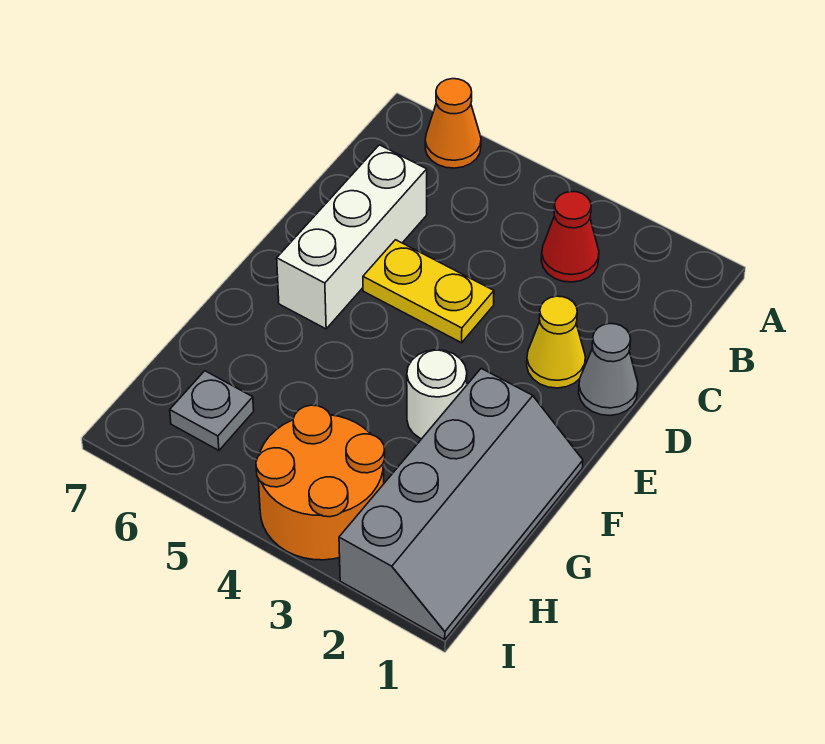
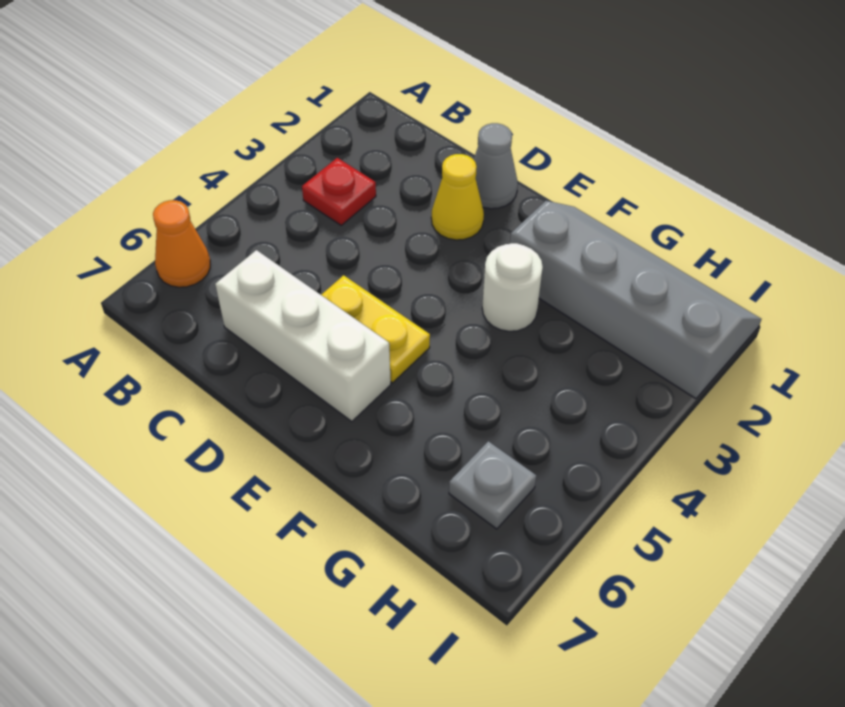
red cone B3 level 1 -> red plate B3 level 1
yellow plate D4:D5 level 1 -> yellow plate D5:E5 level 1
orange round brick H3:I4 level 1 -> none

